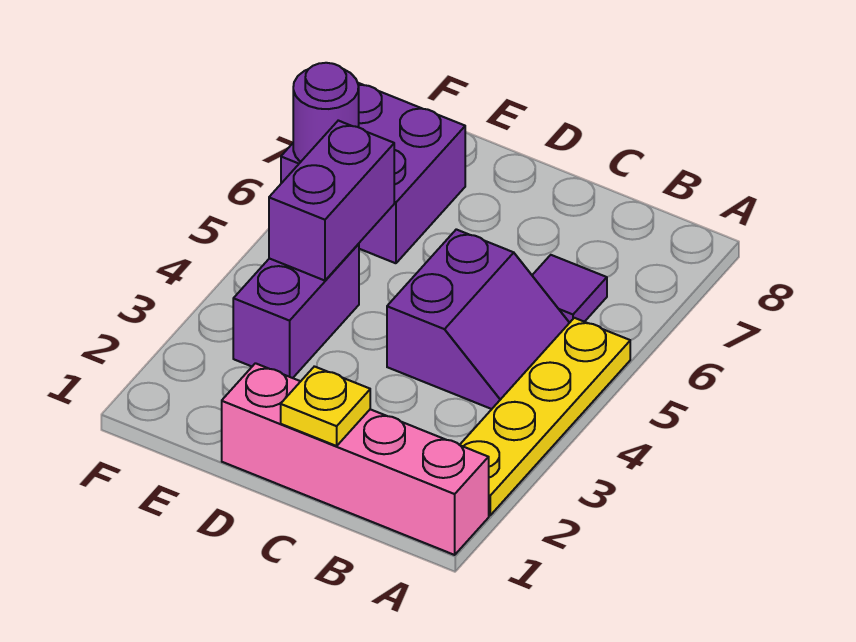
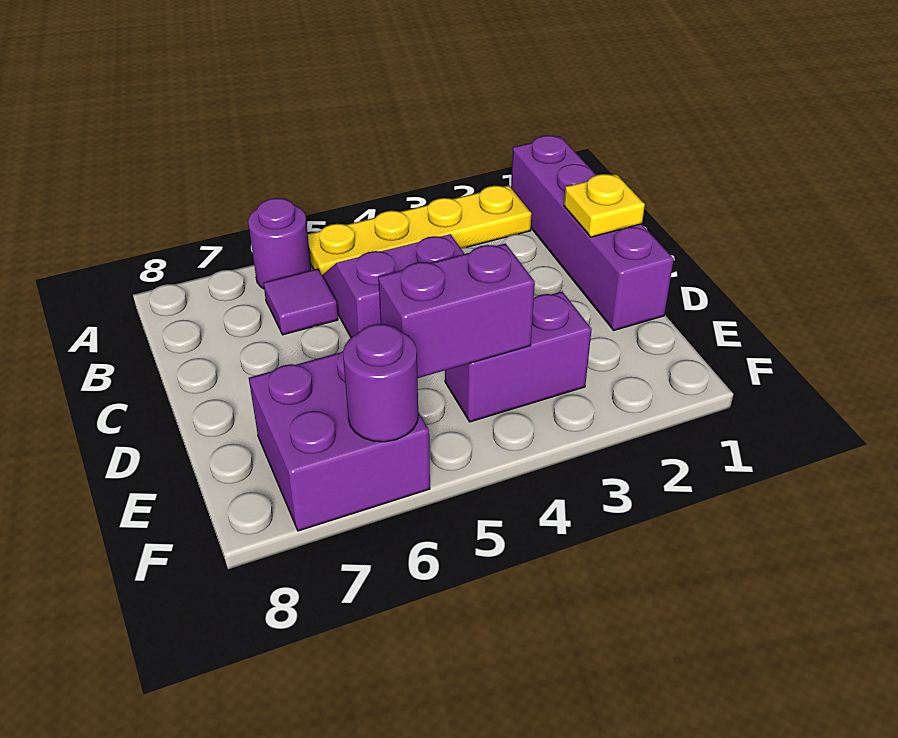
pink brick A1:D1 level 1 -> purple brick A1:D1 level 1
none -> purple round brick A6 level 1

